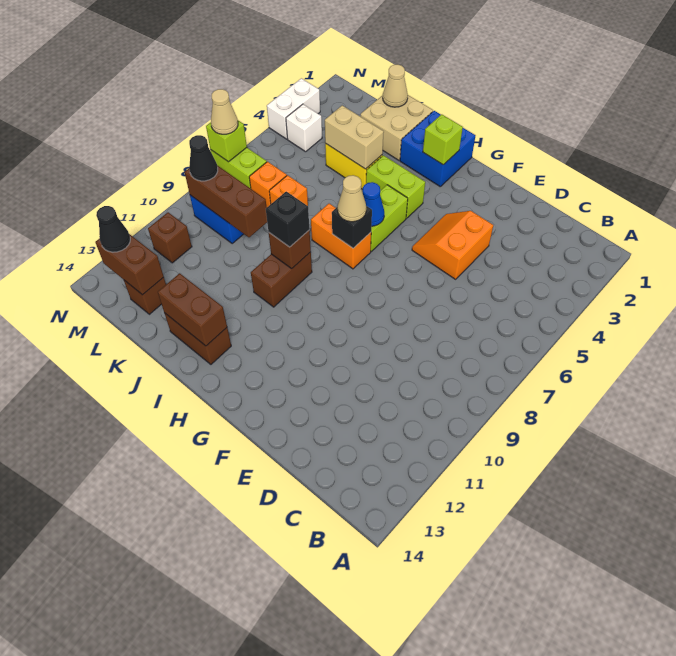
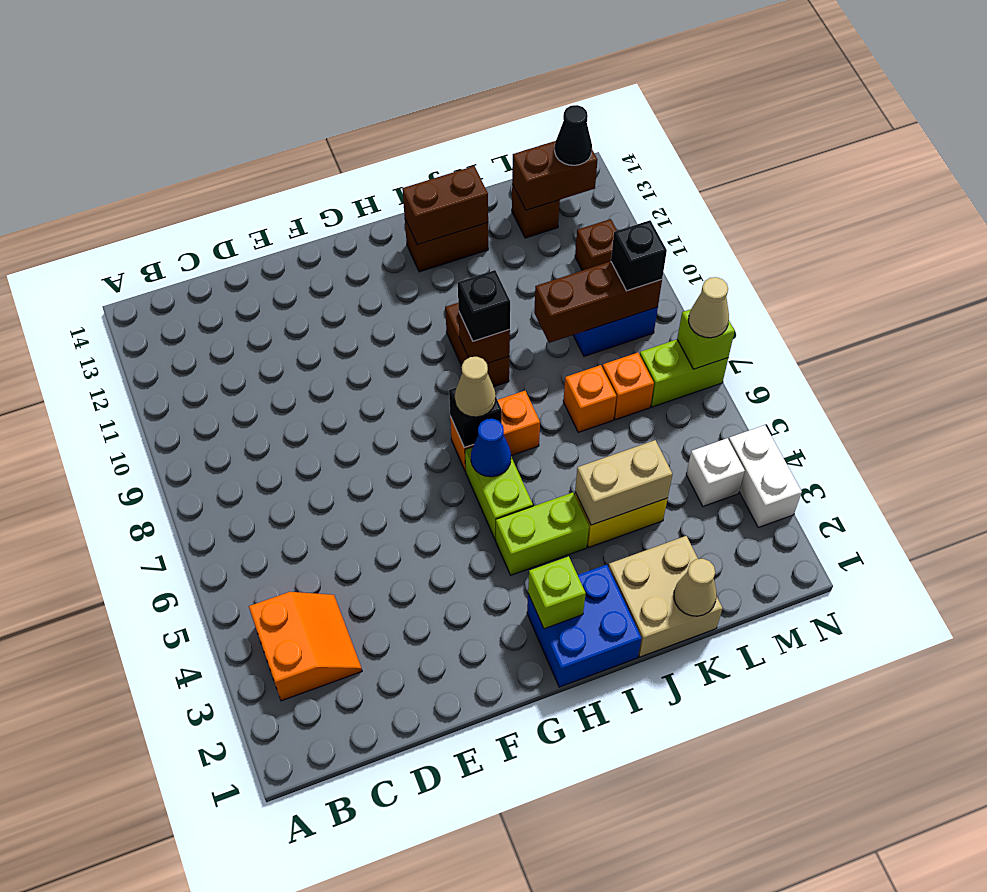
orange slope E4:F5 level 1 top E -> orange slope B3:C4 level 1 top B
black cone M9 level 3 -> black brick M9 level 3

